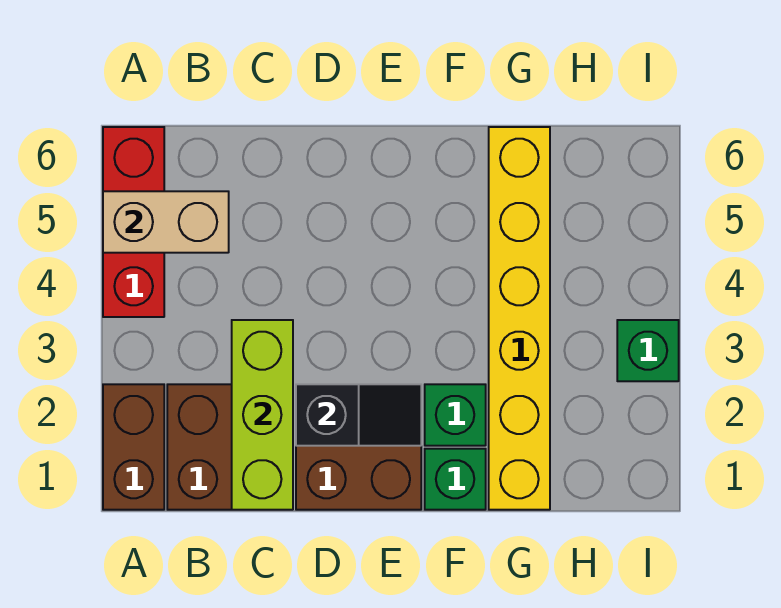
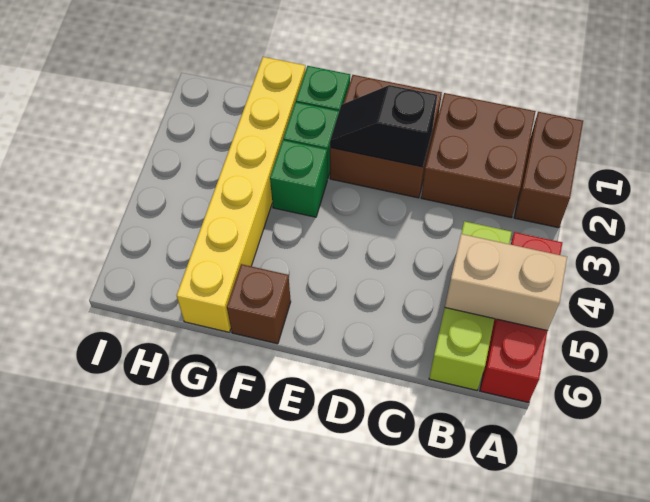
lime brick C1:C3 level 2 -> lime brick B4:B6 level 1
none -> brown brick F6 level 1
green brick I3 level 1 -> green brick F3 level 1

